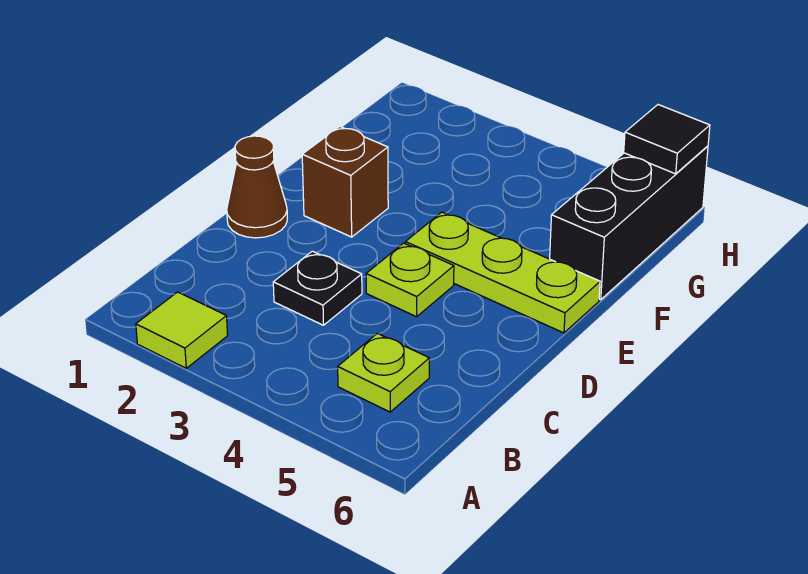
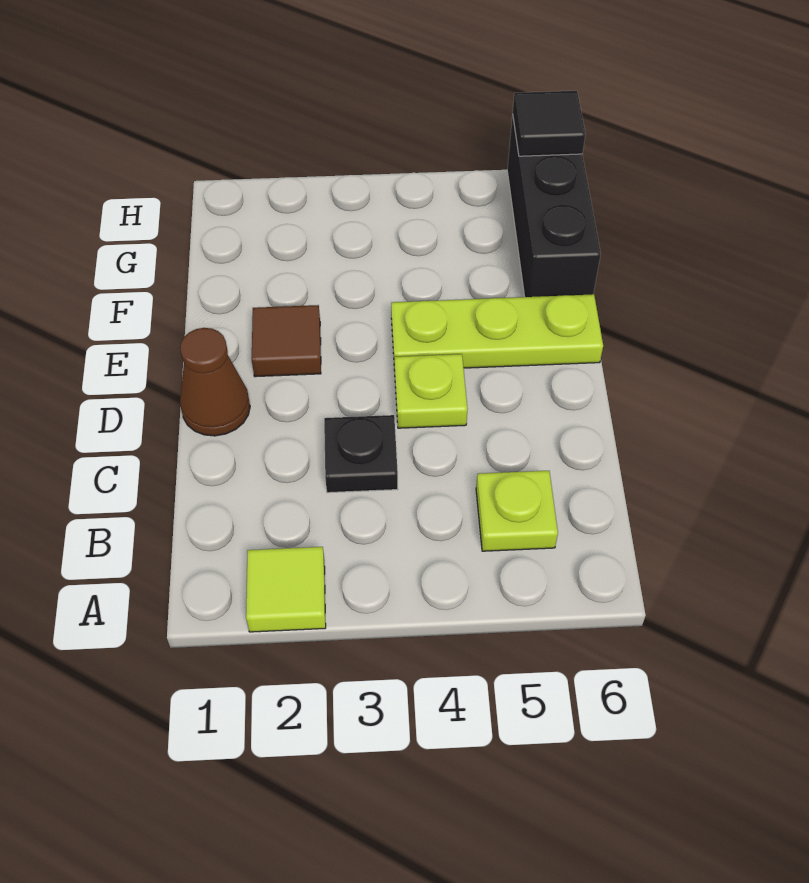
brown brick E2 level 1 -> brown tile E2 level 1

